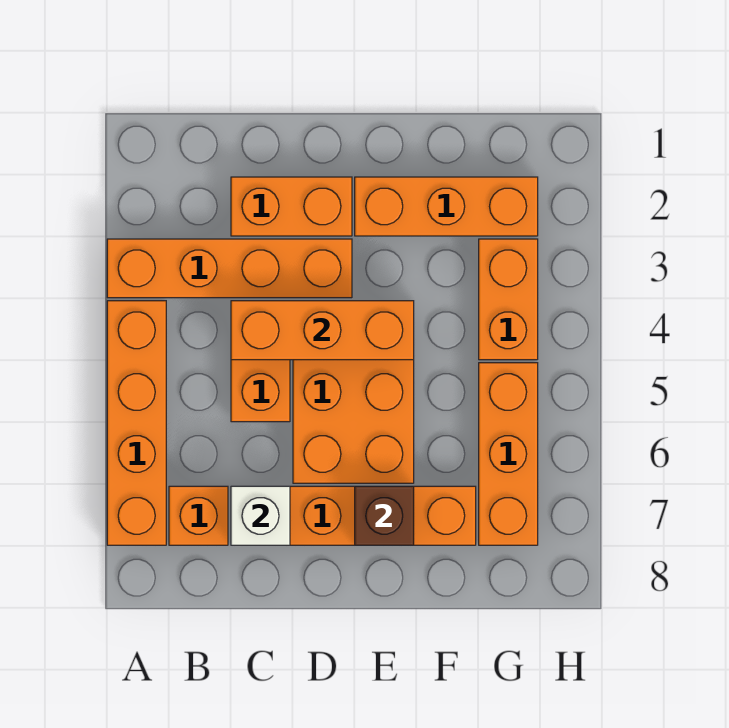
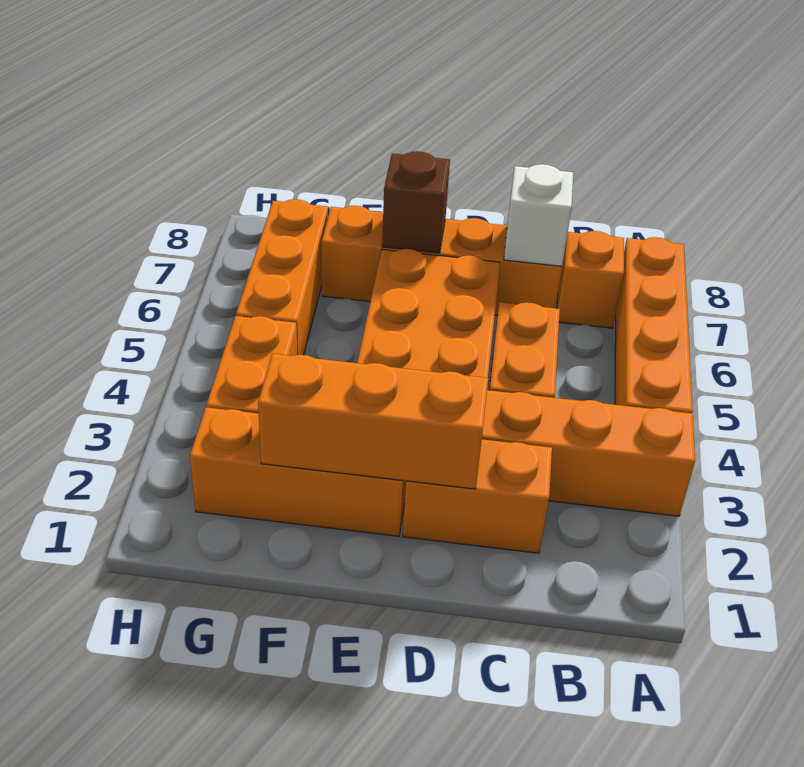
orange brick C4:E4 level 2 -> orange brick D2:F2 level 2

